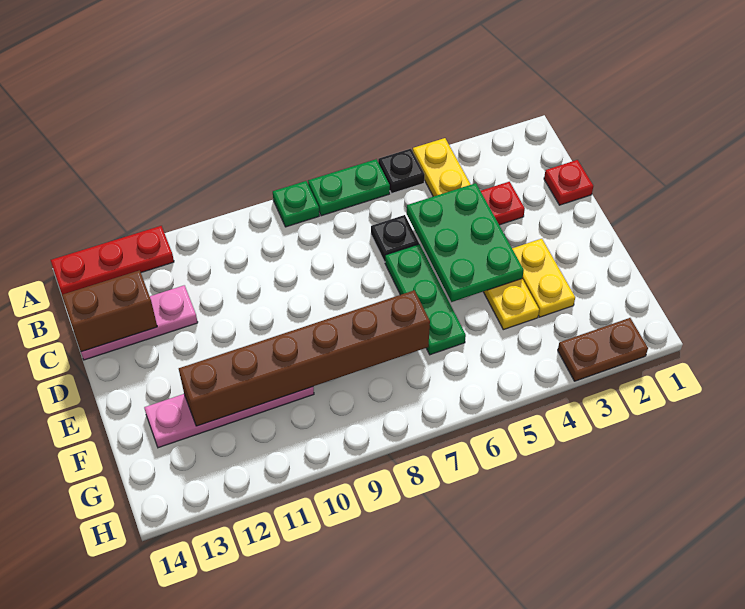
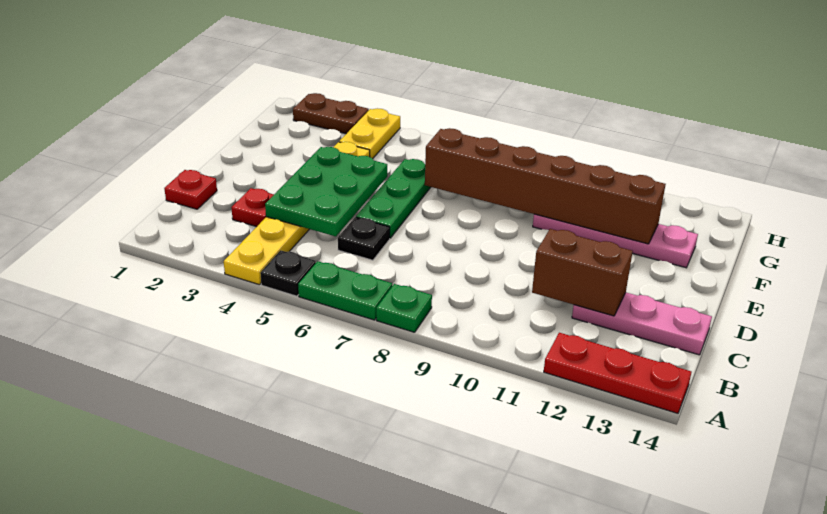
brown brick C13:C14 level 2 -> brown brick C11:C12 level 2
yellow plate E3:F3 level 1 -> yellow plate G4:H4 level 1

